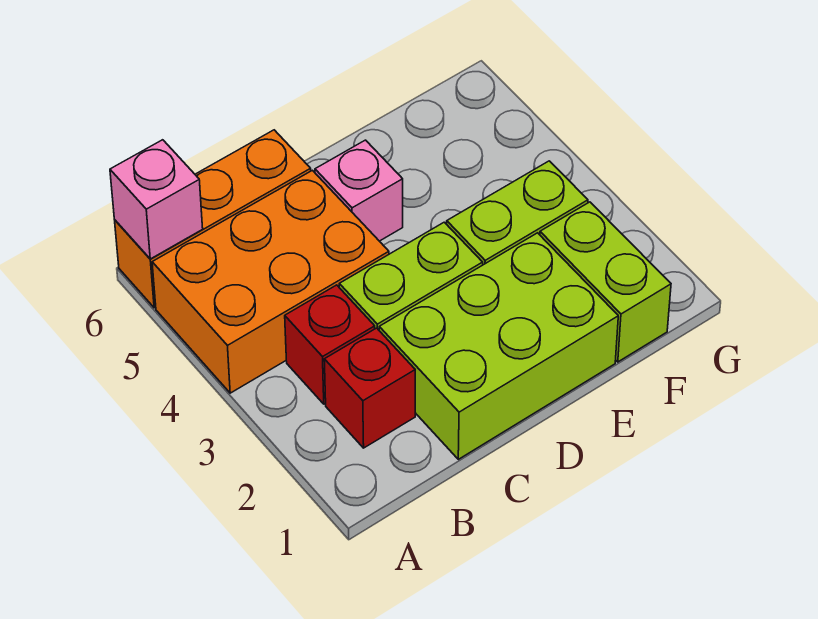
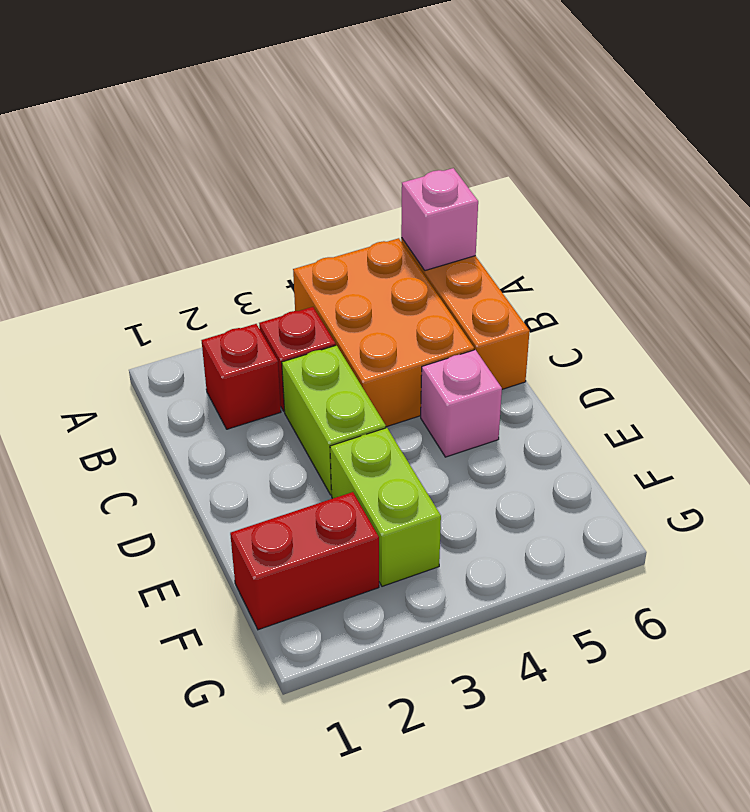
lime brick C1:E2 level 1 -> none
lime brick F1:F2 level 1 -> red brick F1:F2 level 1

